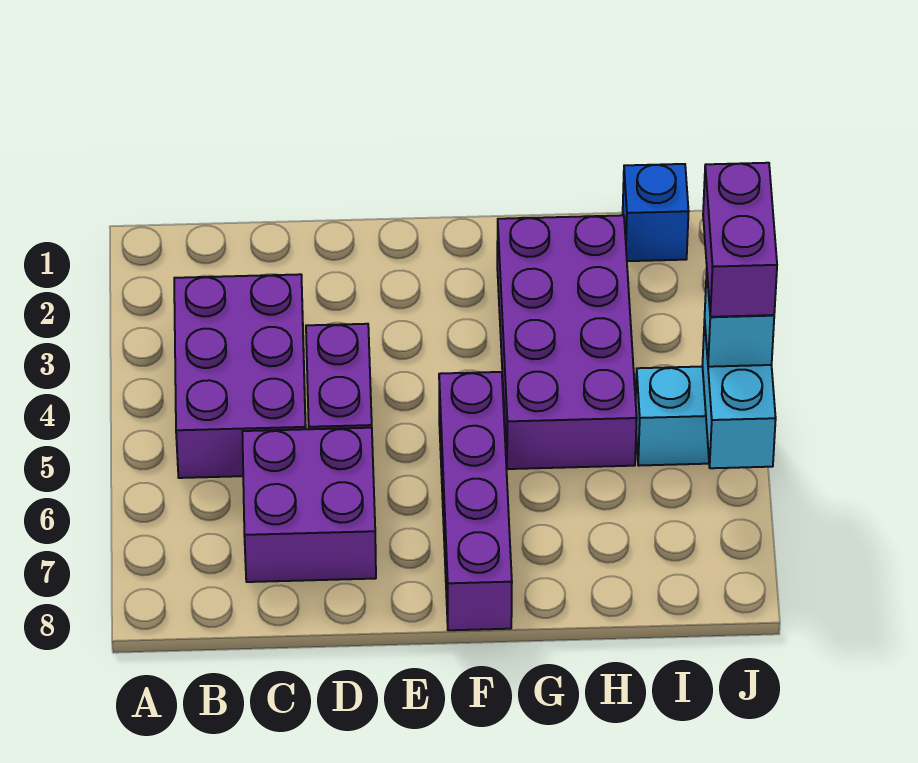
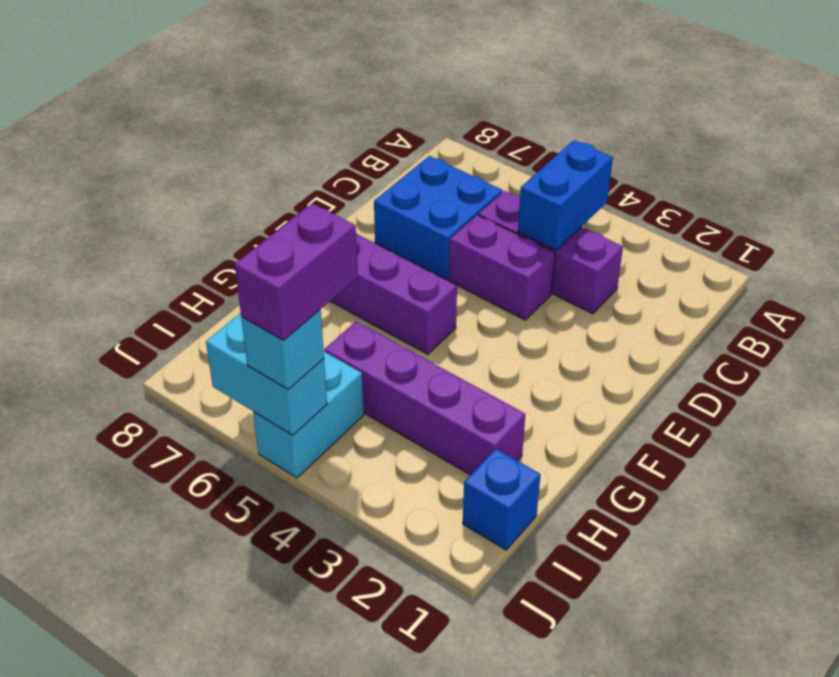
purple brick B3:C5 level 1 -> purple brick C3:C5 level 1
none -> blue brick B4:C4 level 2
purple brick C6:D7 level 1 -> blue brick C6:D7 level 1
purple brick G2:H5 level 1 -> purple brick H2:H5 level 1
purple brick J4:J5 level 4 -> purple brick I5:J5 level 4

